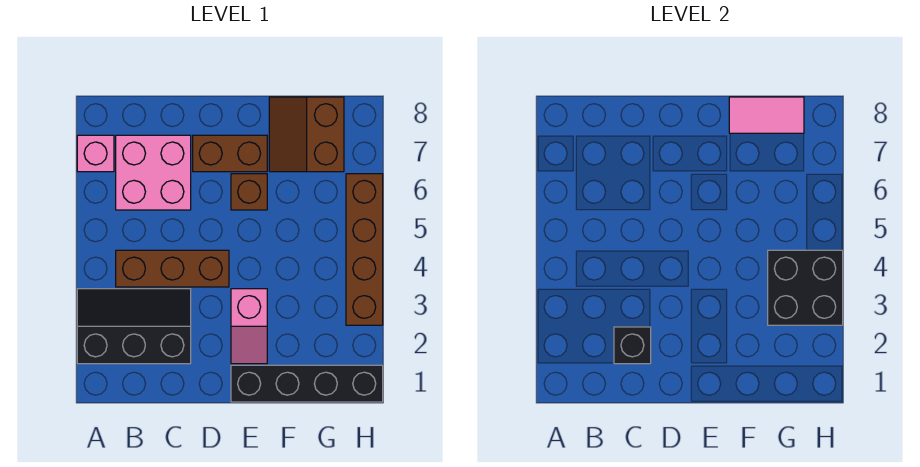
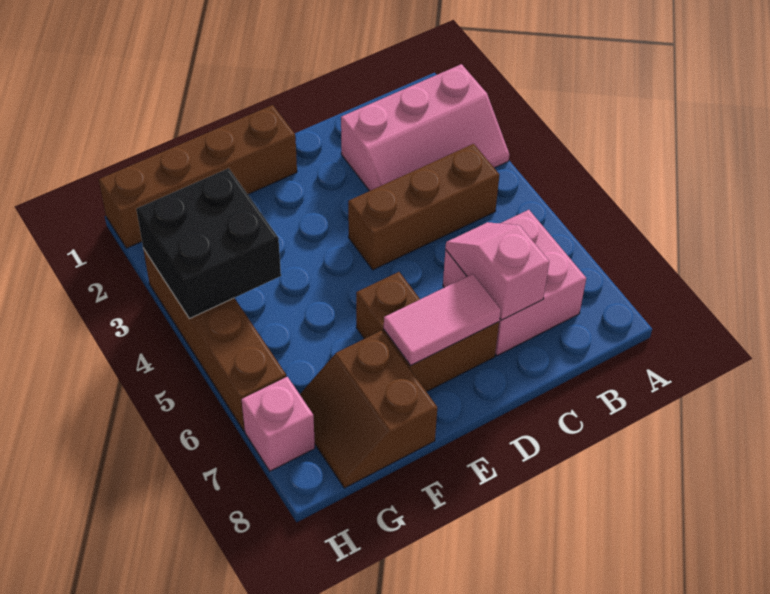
black slope A2:C3 level 1 top 2 -> pink slope A2:C3 level 1 top 2
pink brick A7 level 1 -> pink brick H7 level 1
black brick C2 level 2 -> none
black brick E1:H1 level 1 -> brown brick E1:H1 level 1
pink slope E2:E3 level 1 top 3 -> pink slope C6:C7 level 2 top 7
brown slope F7:G8 level 1 top G -> brown slope F7:G8 level 1 top F
pink tile F8:G8 level 2 -> pink tile D7:E7 level 2

